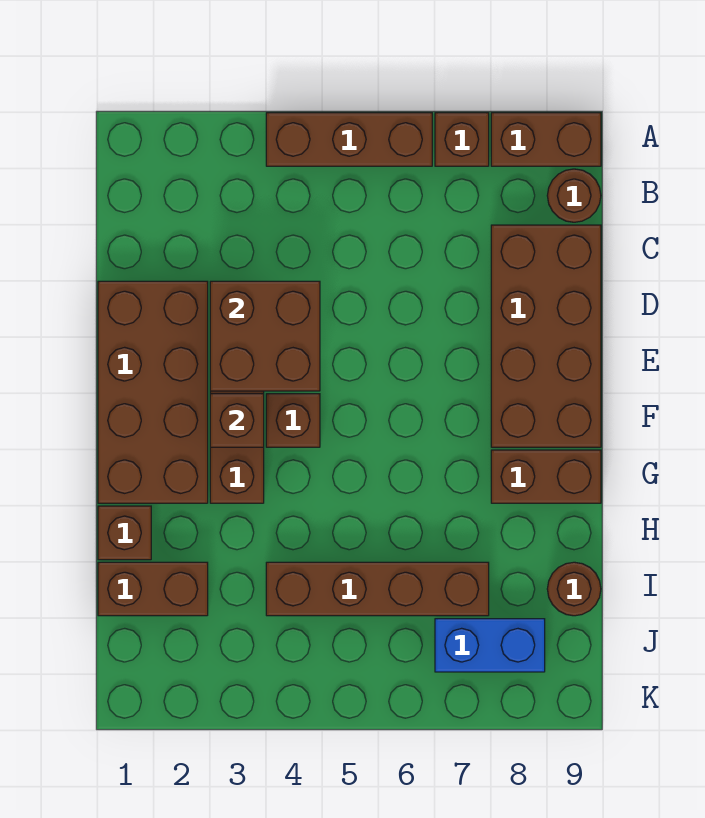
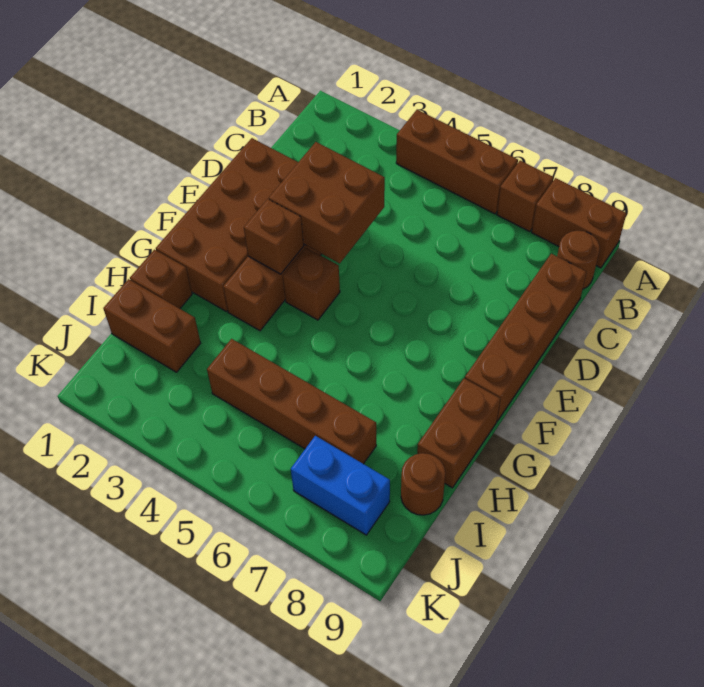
brown brick C8:F9 level 1 -> brown brick C9:F9 level 1
brown brick G8:G9 level 1 -> brown brick G9:H9 level 1

